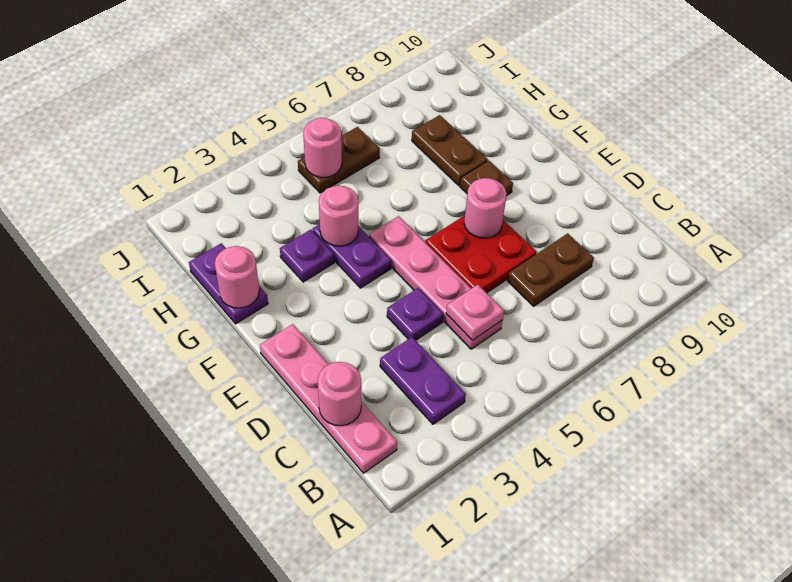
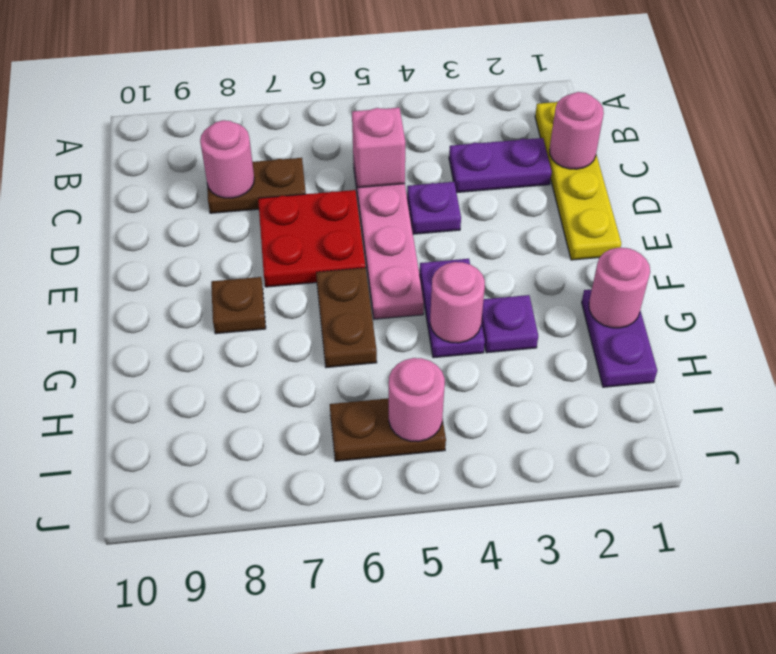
pink plate B1:E1 level 1 -> yellow plate B1:E1 level 1
purple plate B3:C3 level 1 -> purple plate C2:C3 level 1
pink plate C5 level 2 -> pink brick C5 level 2
pink round brick E7 level 2 -> pink round brick C8 level 2
brown plate G8:H8 level 1 -> brown plate F6:G6 level 1

